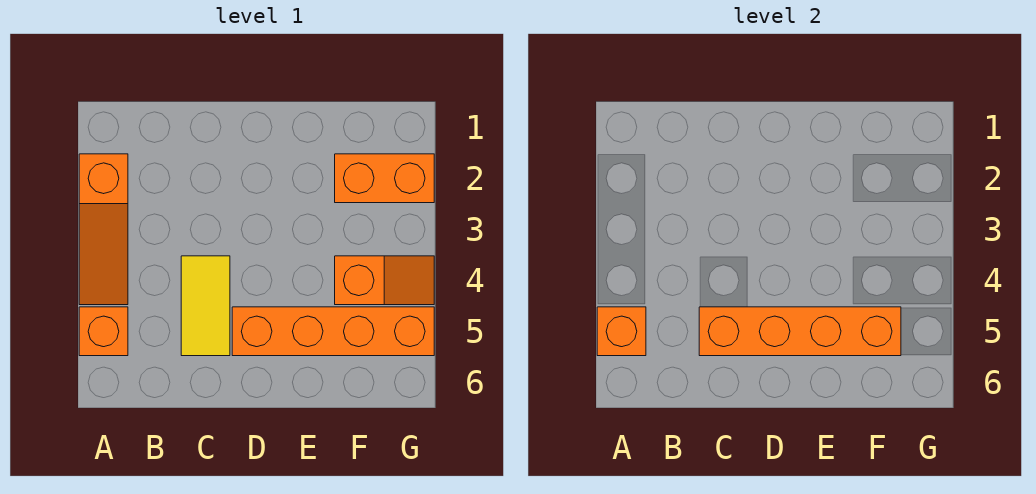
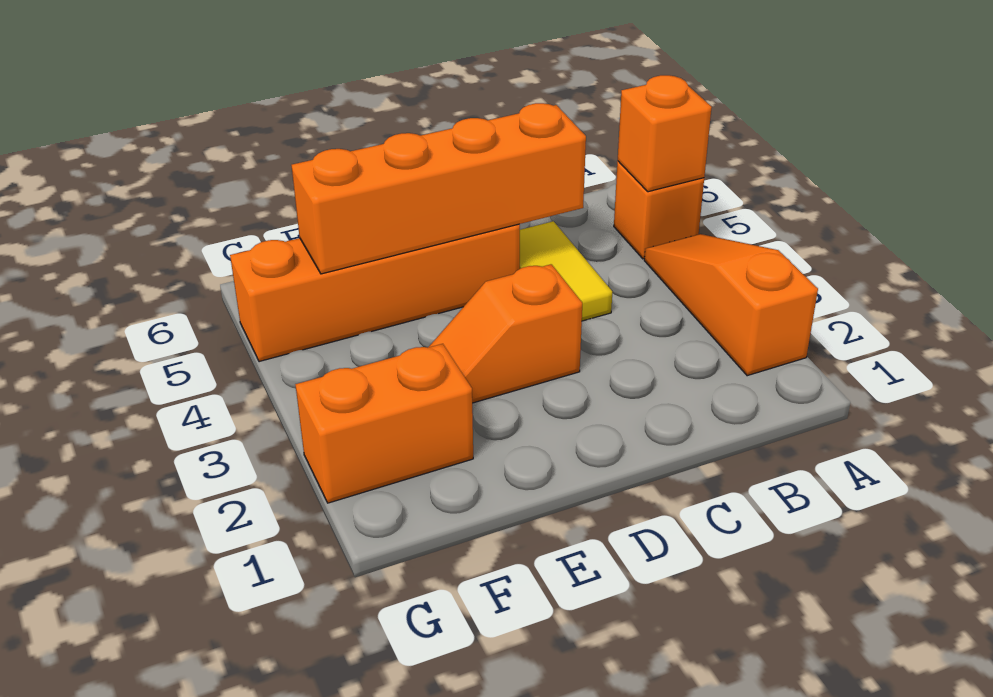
orange slope F4:G4 level 1 top F -> orange slope D3:E3 level 1 top D

